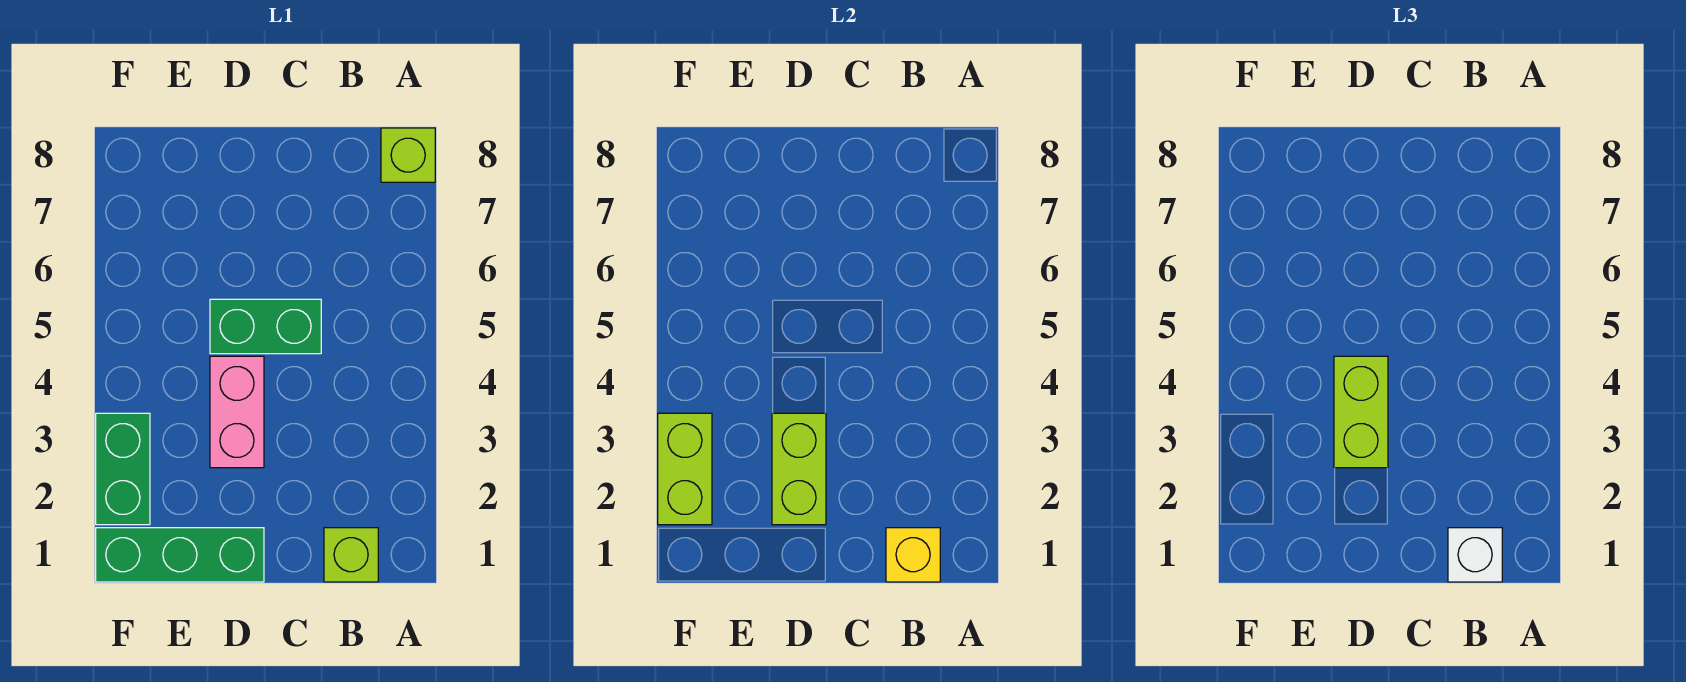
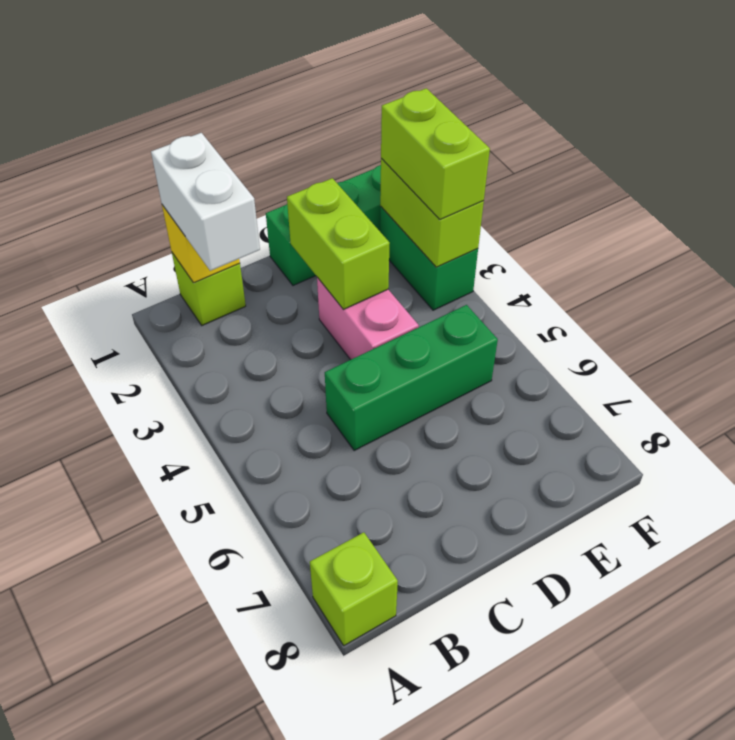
white brick B1 level 3 -> white brick B1:B2 level 3
green brick C5:D5 level 1 -> green brick C5:E5 level 1
lime brick D3:D4 level 3 -> lime brick F2:F3 level 3

